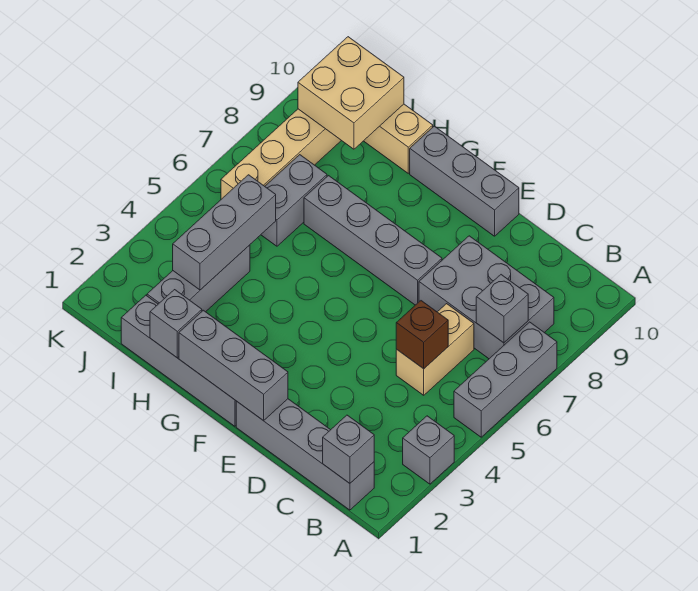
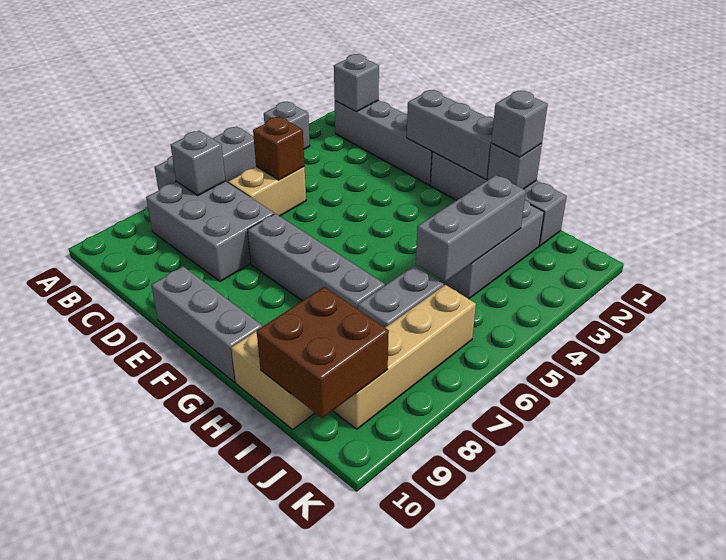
none -> grey brick H1 level 3
tan brick I9:J10 level 2 -> brown brick I9:J10 level 2

